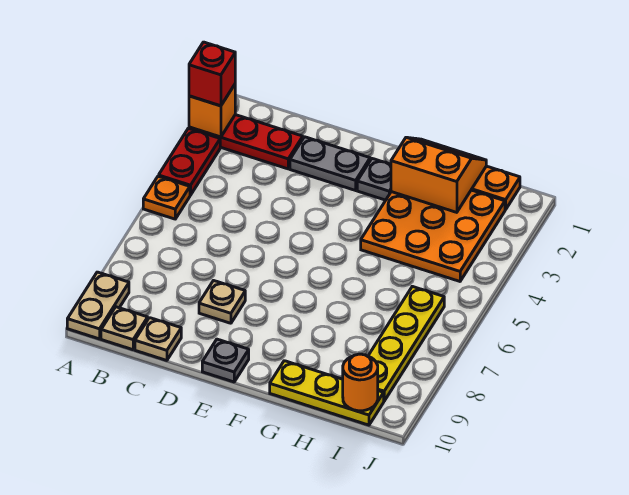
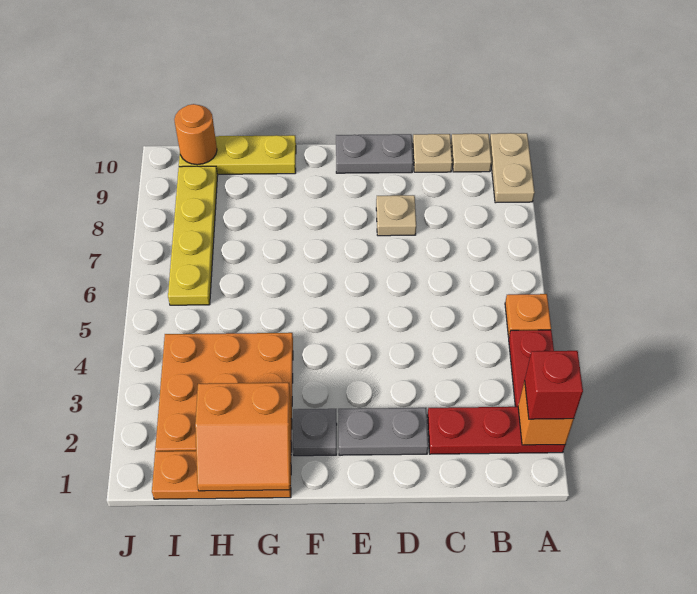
grey plate E10 level 1 -> grey plate D10:E10 level 1

